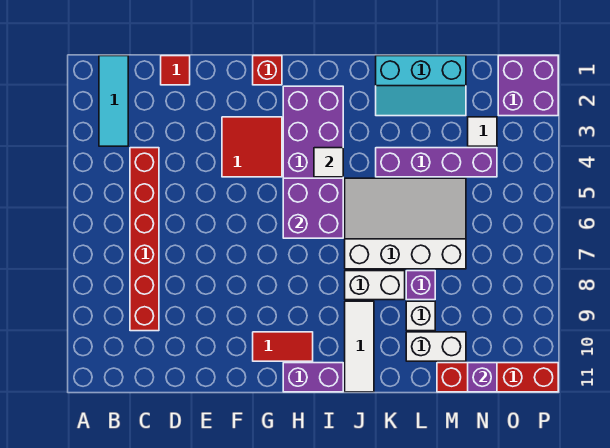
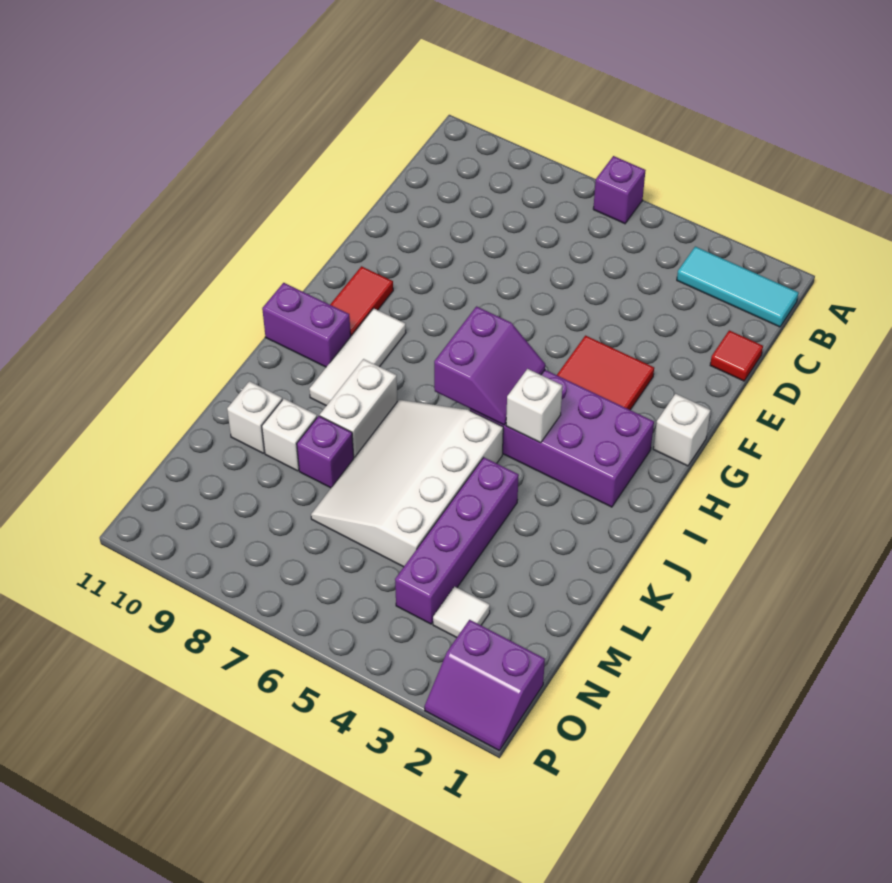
red brick C4:C9 level 1 -> none
red brick G1 level 1 -> white brick G1 level 1
purple brick H5:I6 level 2 -> purple slope H5:I6 level 2 top 6
purple brick H11:I11 level 1 -> purple brick I10:I11 level 1
white tile I4 level 2 -> white brick I4 level 2
white slope J5:M7 level 1 top 7 -> white slope J5:M7 level 1 top 5
white tile J9:J11 level 1 -> white tile H9:J9 level 1
cyan slope K1:M2 level 1 top 1 -> none
white brick L10:M10 level 1 -> white brick L10 level 1
red brick M11:P11 level 1 -> none
purple brick N11 level 2 -> purple brick A6 level 1
purple brick O1:P2 level 1 -> purple slope O1:P2 level 1 top O

